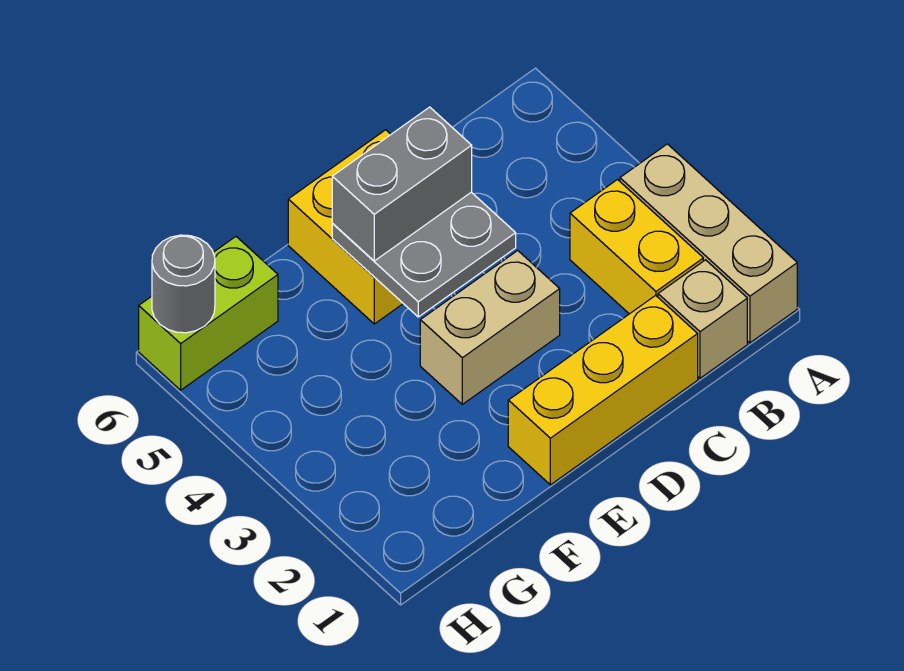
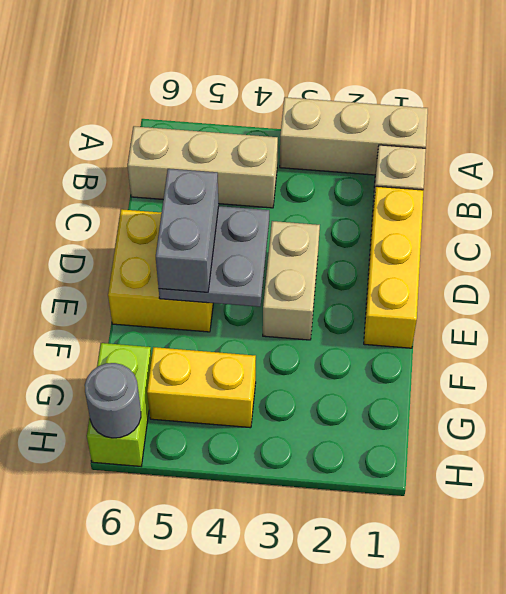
yellow brick B2:B3 level 1 -> yellow brick G4:G5 level 1
none -> tan brick B4:B6 level 1

